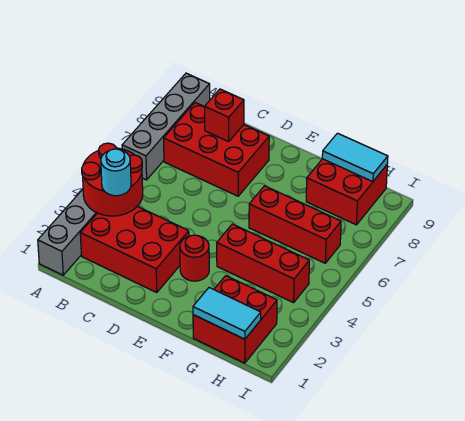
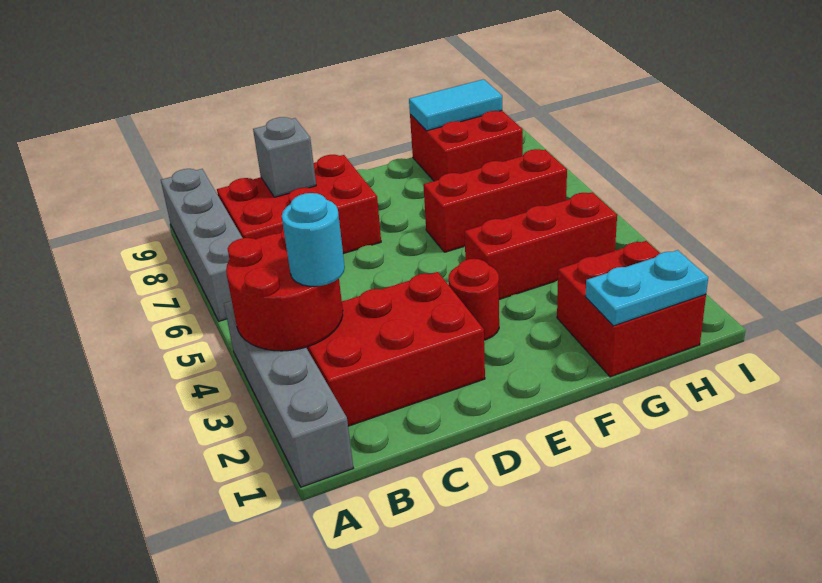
red brick C8 level 2 -> grey brick C8 level 2
cyan tile G1:H1 level 2 -> cyan plate G1:H1 level 2

